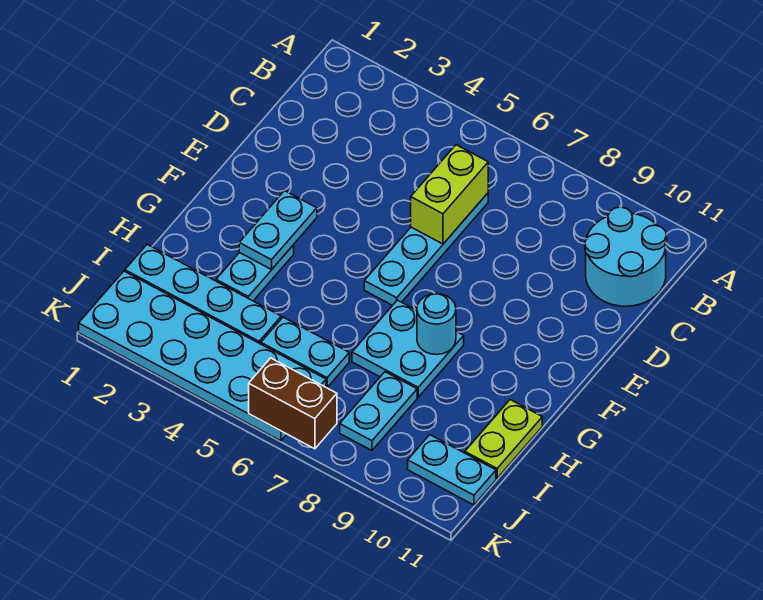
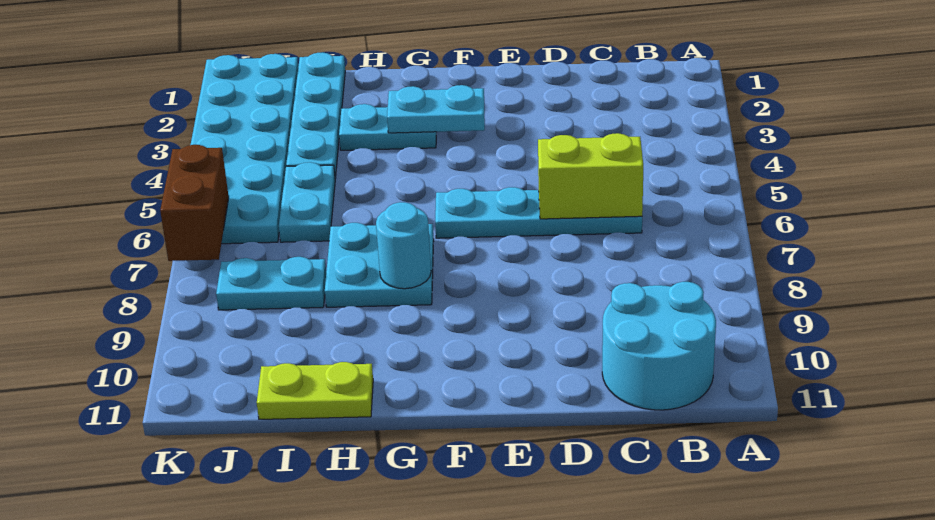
cyan plate J10:J11 level 1 -> none

